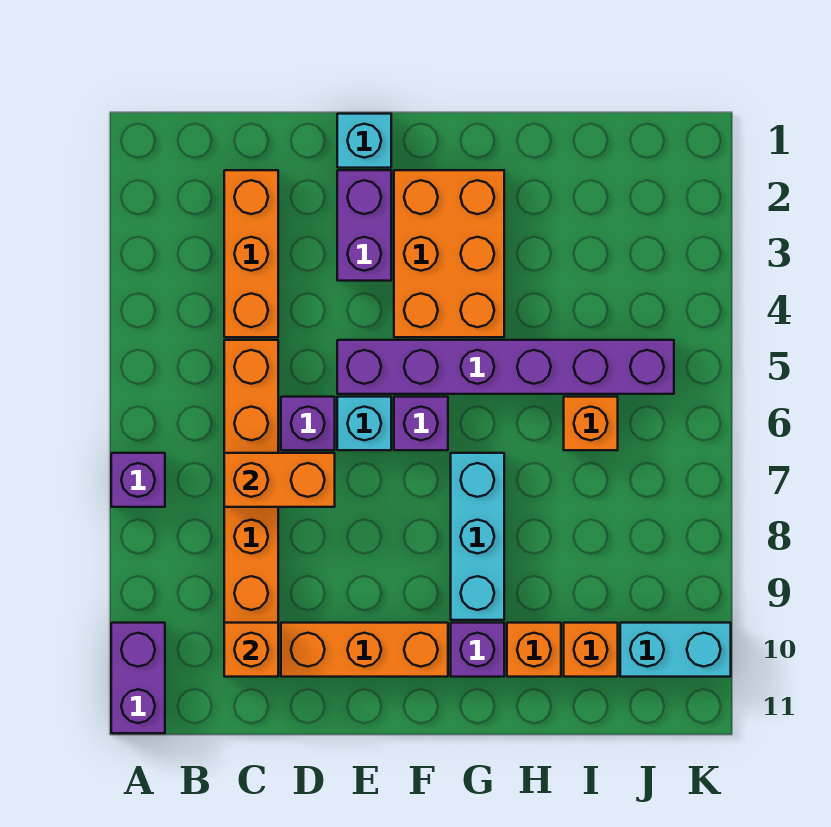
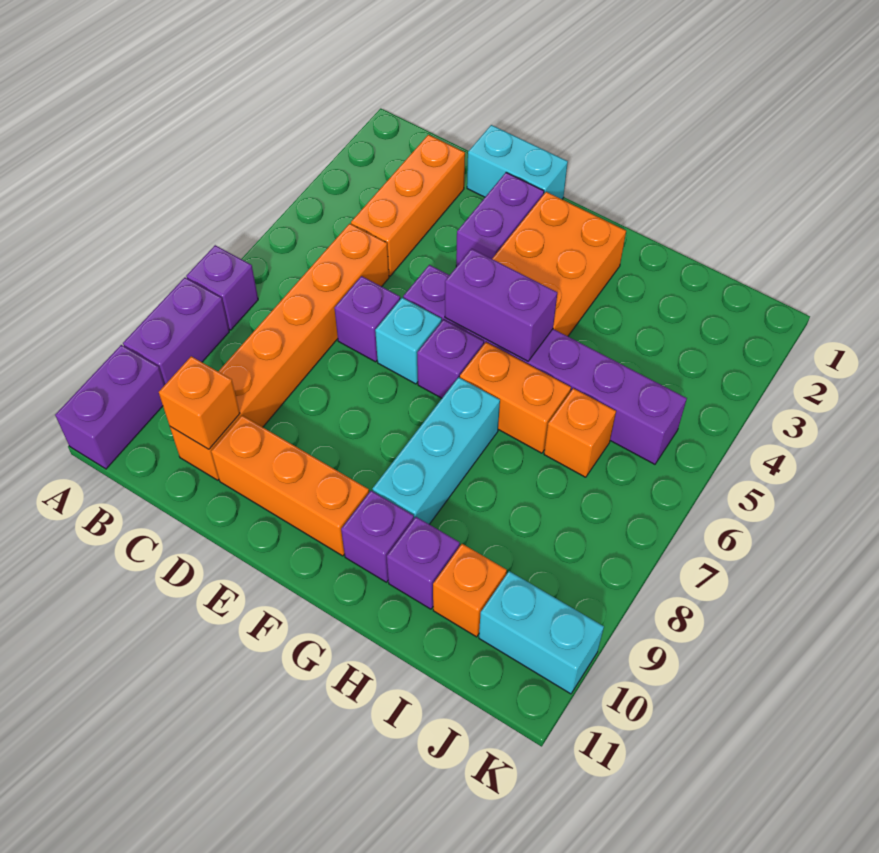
none -> purple brick A8:A9 level 1
orange brick C7:D7 level 2 -> orange brick G6:H6 level 1
cyan brick E1 level 1 -> cyan brick D1:E1 level 1
none -> purple brick F5:G5 level 2
orange brick H10 level 1 -> purple brick H10 level 1

